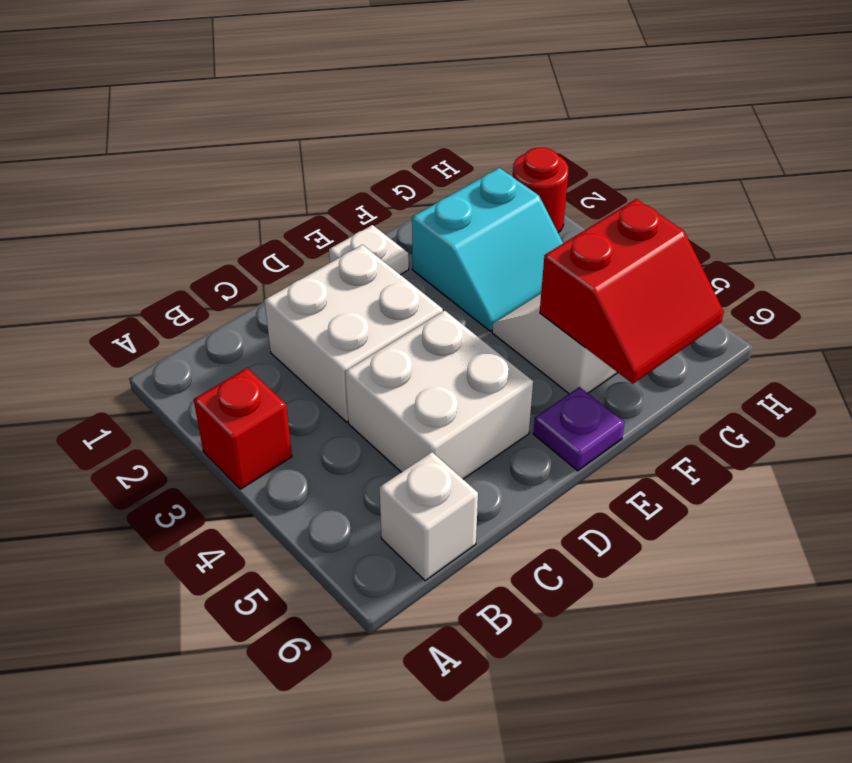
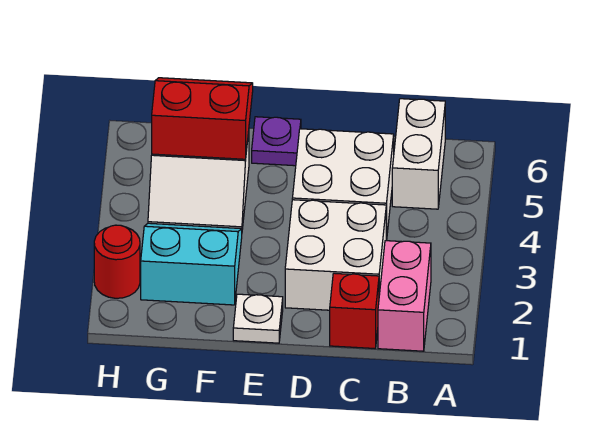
red brick A3 level 1 -> red brick C1 level 1
none -> pink brick B1:B2 level 1
white brick B6 level 1 -> white brick B5:B6 level 1

